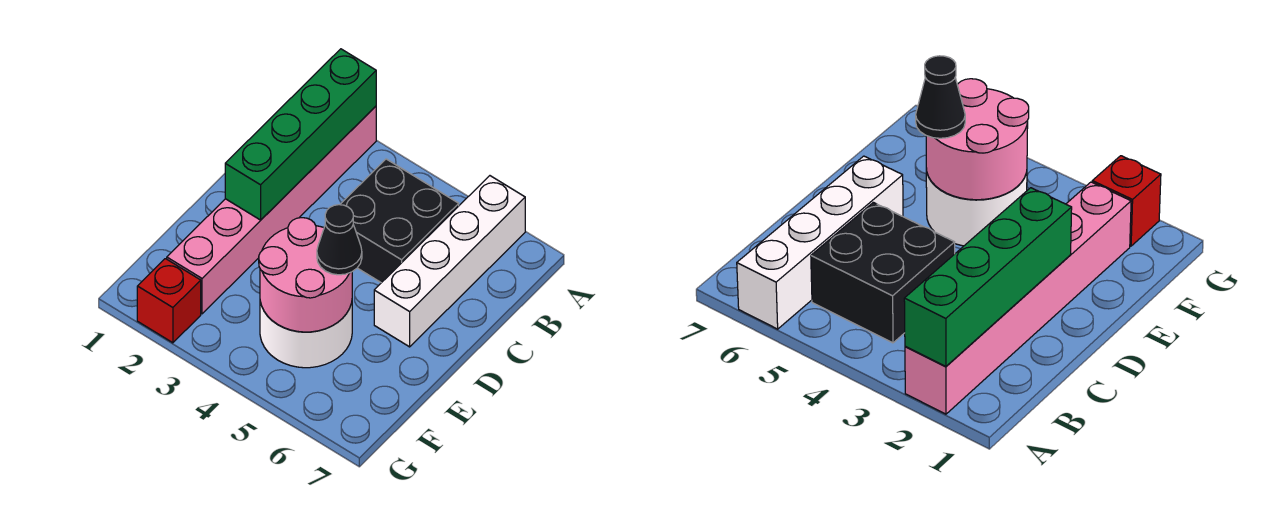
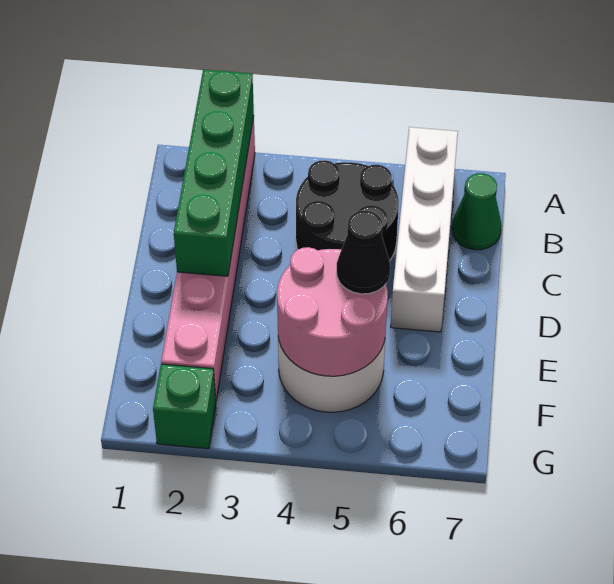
black brick B4:C5 level 1 -> black round brick B4:C5 level 1
none -> green cone B7 level 1
red brick G2 level 1 -> green brick G2 level 1

